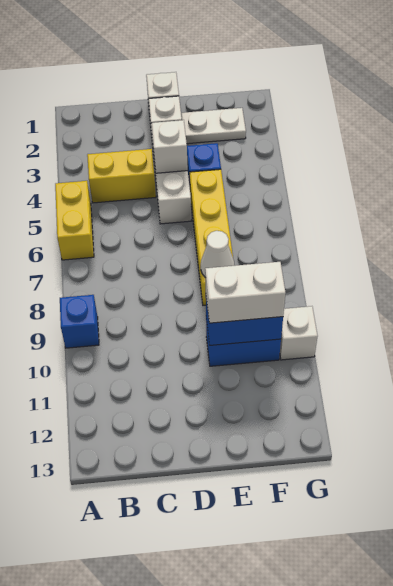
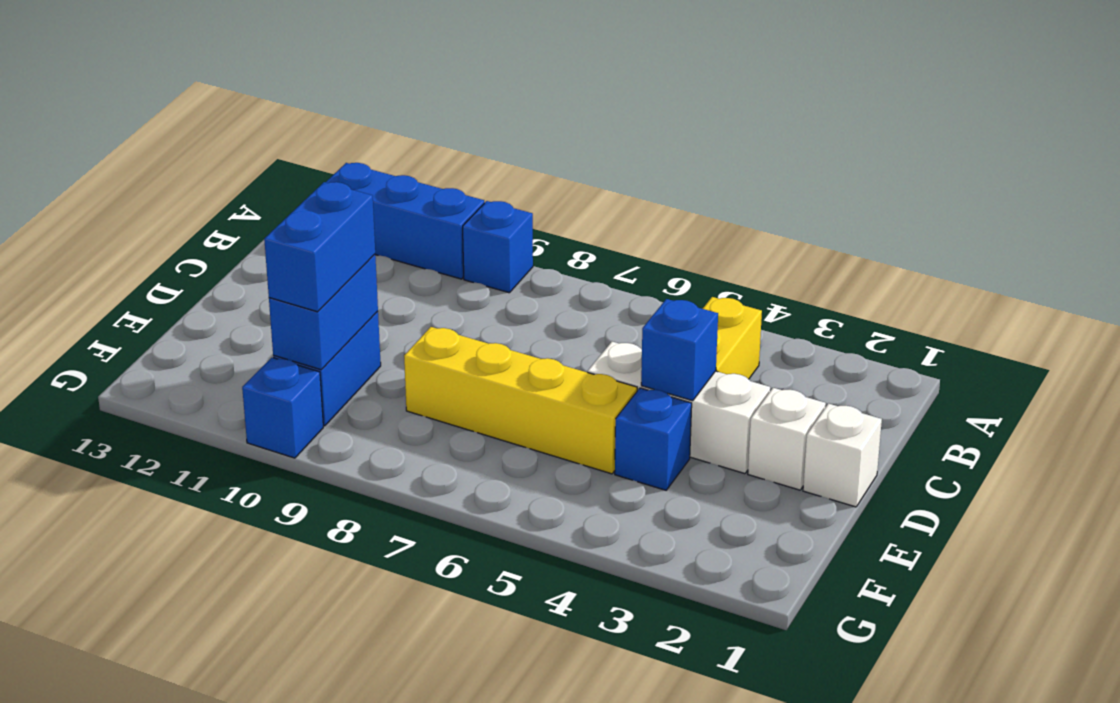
yellow brick A5:A6 level 1 -> none
none -> blue brick A10:A12 level 1
white brick D4 level 2 -> blue brick D4 level 2
white plate E2:F2 level 1 -> none
white cone E8 level 2 -> none
white brick E10:F10 level 3 -> blue brick E10:F10 level 3
white brick G10 level 1 -> blue brick G10 level 1

